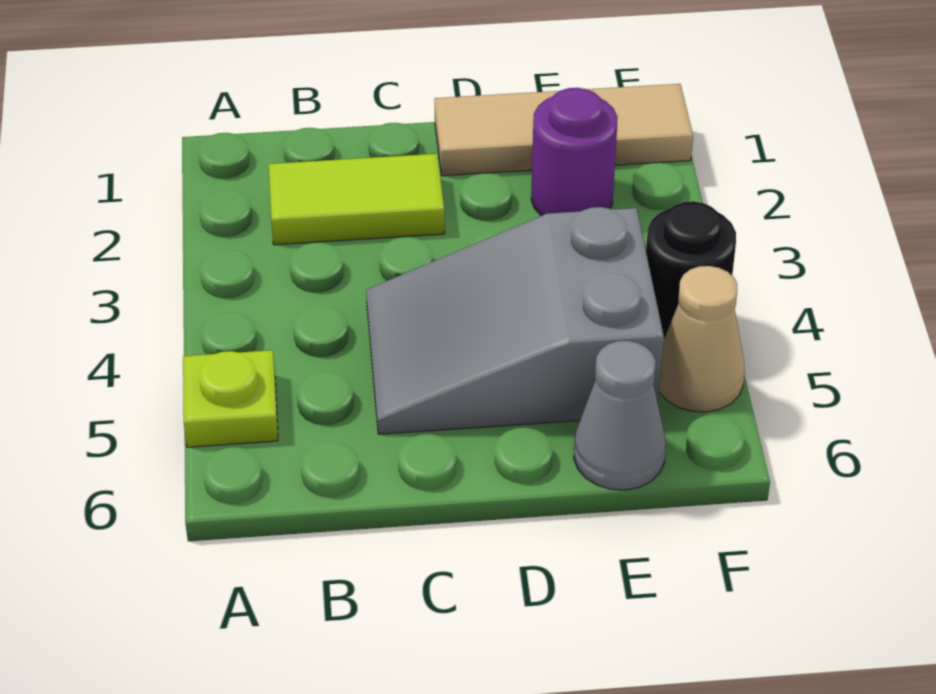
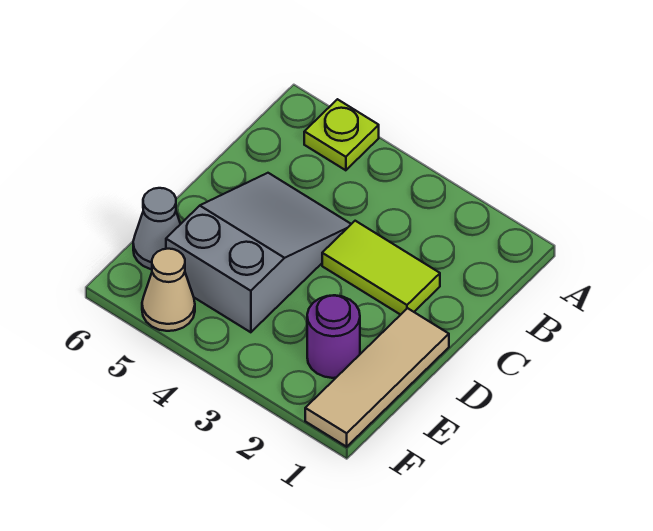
lime tile B2:C2 level 1 -> lime tile C2:C3 level 1
black round brick F4 level 1 -> none

